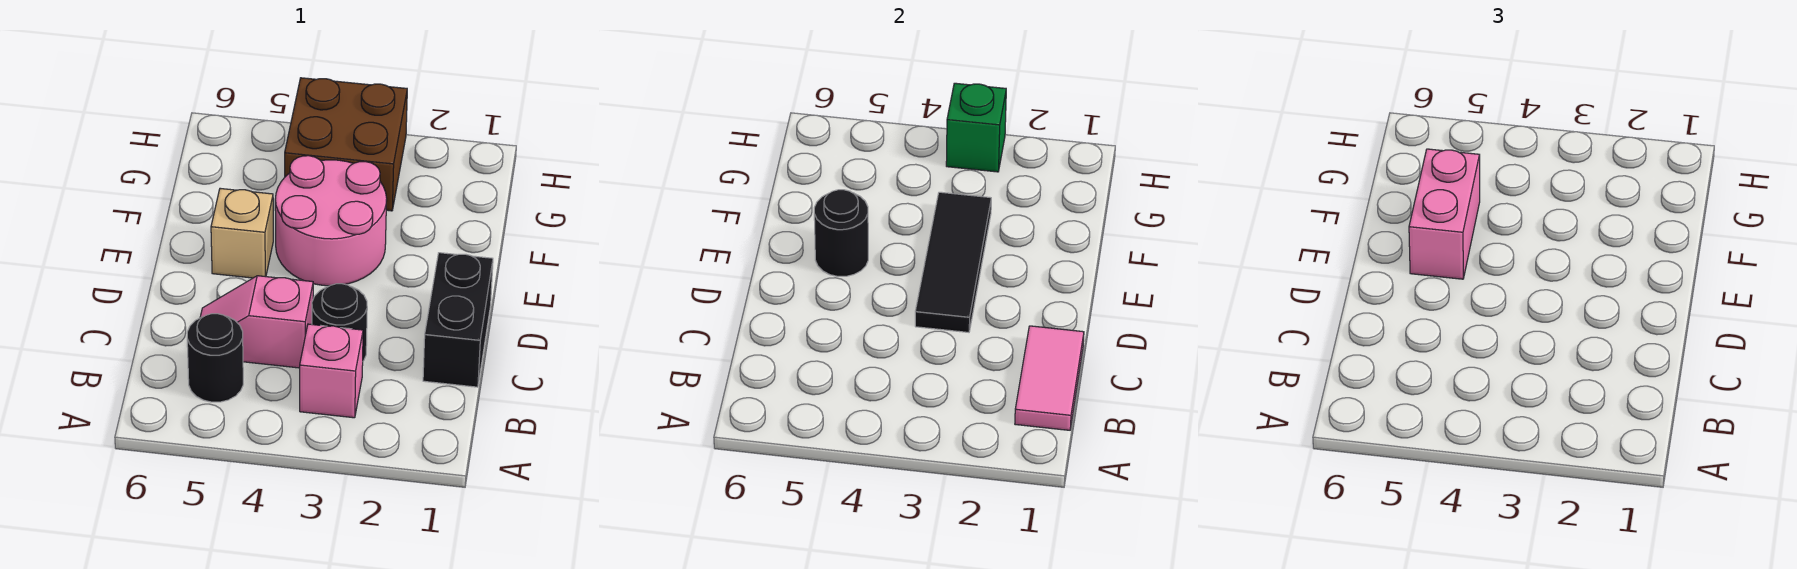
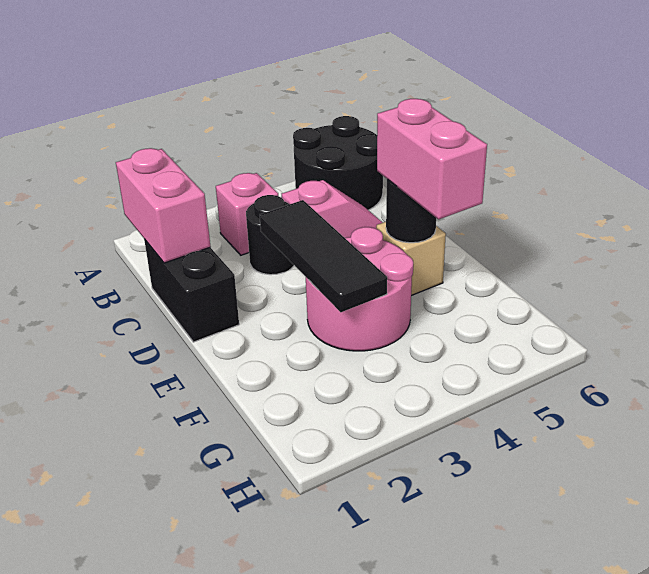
pink tile B1:C1 level 2 -> pink brick B1:C1 level 2
black round brick B5 level 1 -> black round brick A5:B6 level 1
brown brick G3:H4 level 1 -> none
green brick H3 level 2 -> none

